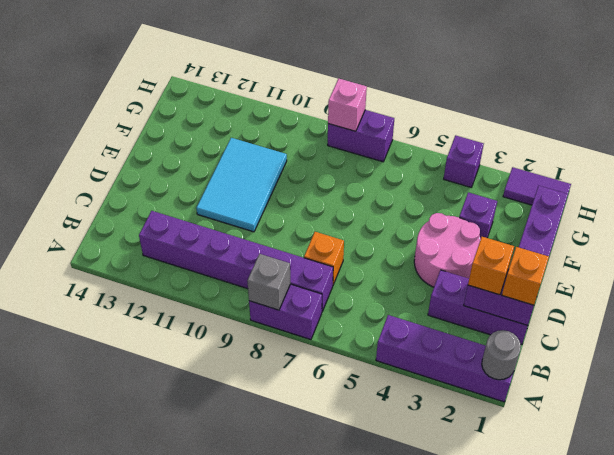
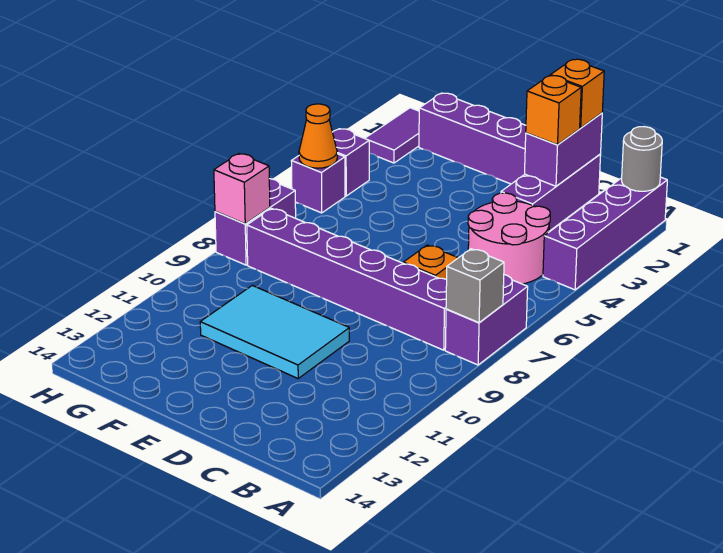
purple brick B7:B12 level 1 -> purple brick B8:G8 level 1
pink round brick D3:E4 level 1 -> pink round brick B4:C5 level 1
purple brick F3 level 1 -> purple brick H5 level 1
none -> orange cone H5 level 2

